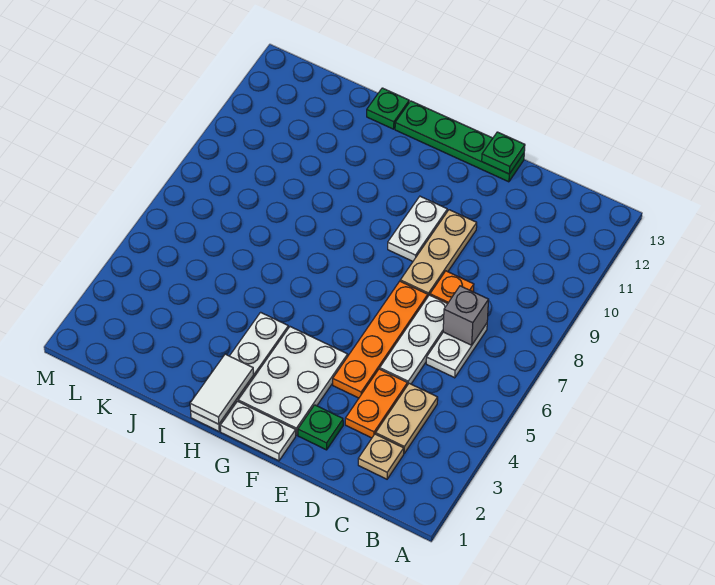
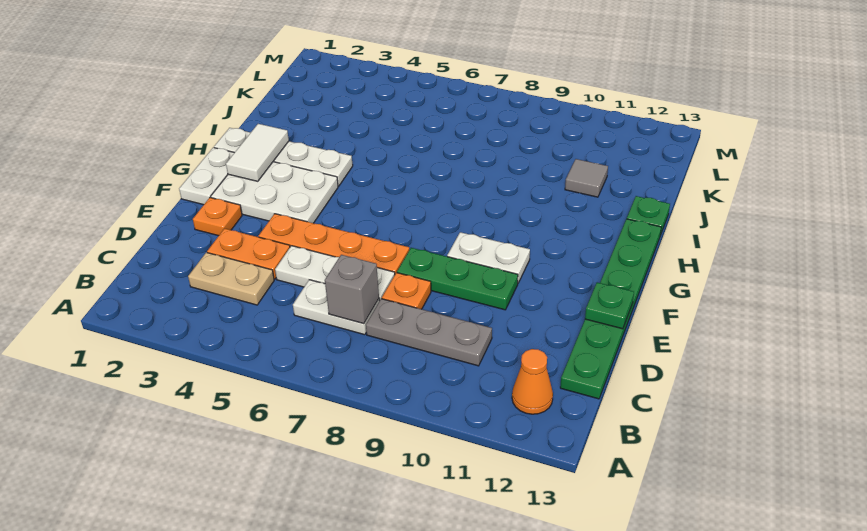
none -> orange cone B12 level 1
tan plate C2 level 1 -> none
none -> grey plate C8:C10 level 1
green plate E2 level 1 -> orange plate E2 level 1
tan plate E8:E10 level 1 -> green plate E8:E10 level 1
green plate E13:H13 level 1 -> green plate C13:H13 level 1
white tile H1:H2 level 2 -> white tile G2:H2 level 2
none -> grey tile J11 level 1

